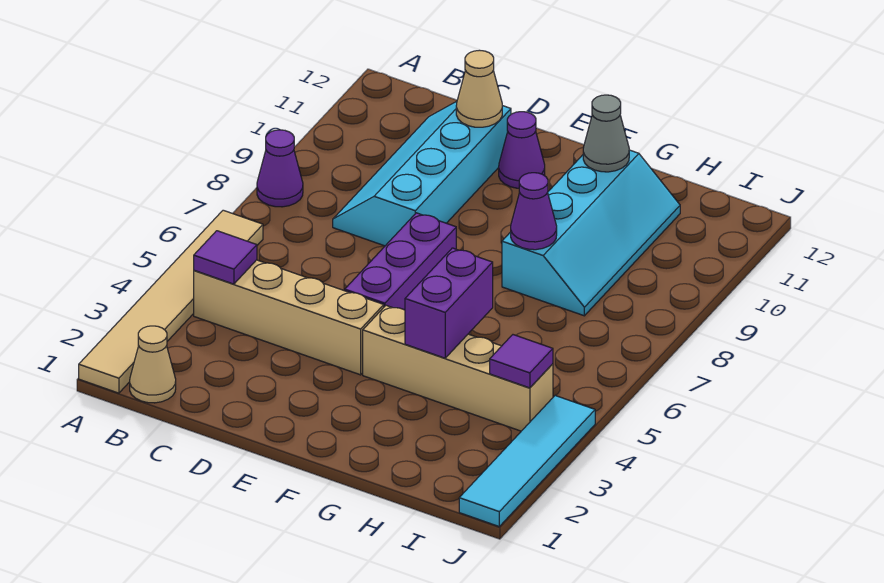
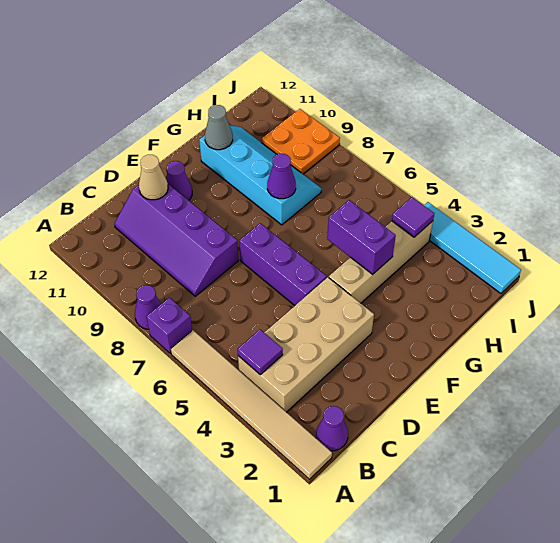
none -> purple brick A7 level 1
tan cone B1 level 1 -> purple cone B1 level 1
tan brick B4:E4 level 1 -> tan brick B3:E4 level 1
cyan slope C8:D11 level 1 top D -> purple slope C8:D11 level 1 top D
none -> orange plate I9:J10 level 1

